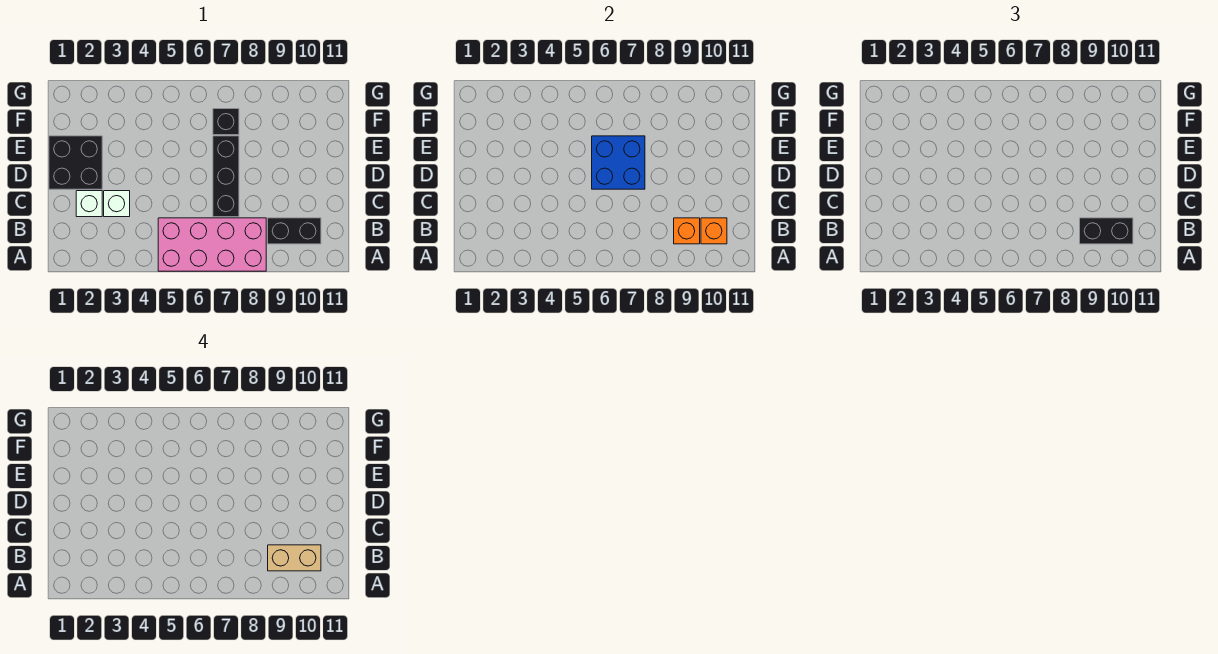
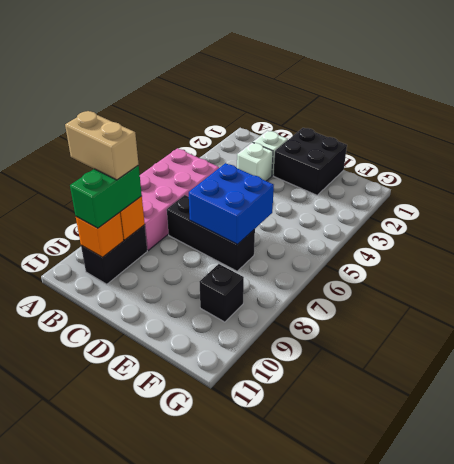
black brick B9:B10 level 3 -> green brick B9:B10 level 3
tan brick B9:B10 level 4 -> tan brick A9:B9 level 4
black brick F7 level 1 -> black brick F9 level 1

